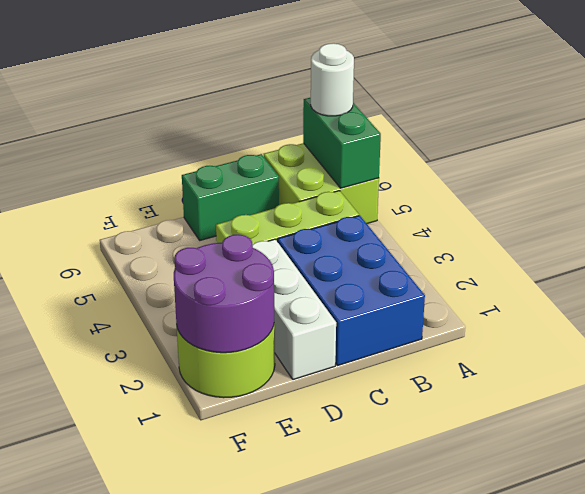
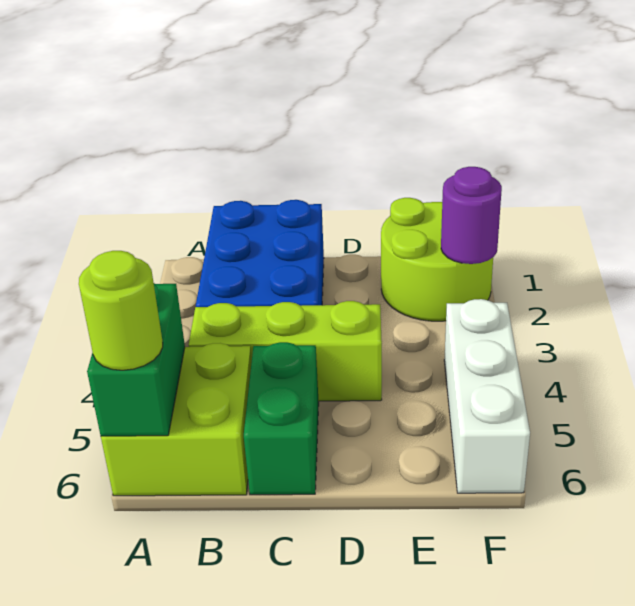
white round brick A6 level 3 -> lime round brick A6 level 3
green brick C6:D6 level 1 -> green brick C5:C6 level 1
white brick D1:D3 level 1 -> white brick F4:F6 level 1
purple round brick E1:F2 level 2 -> purple round brick F2 level 2

